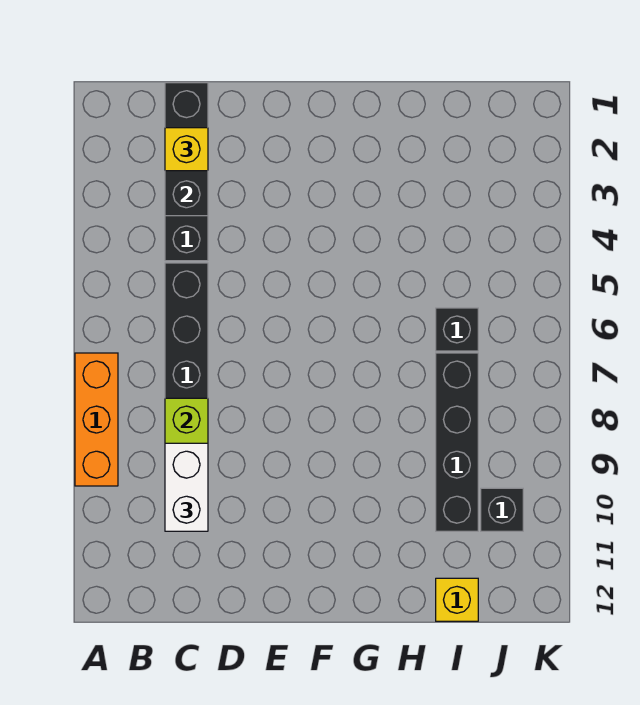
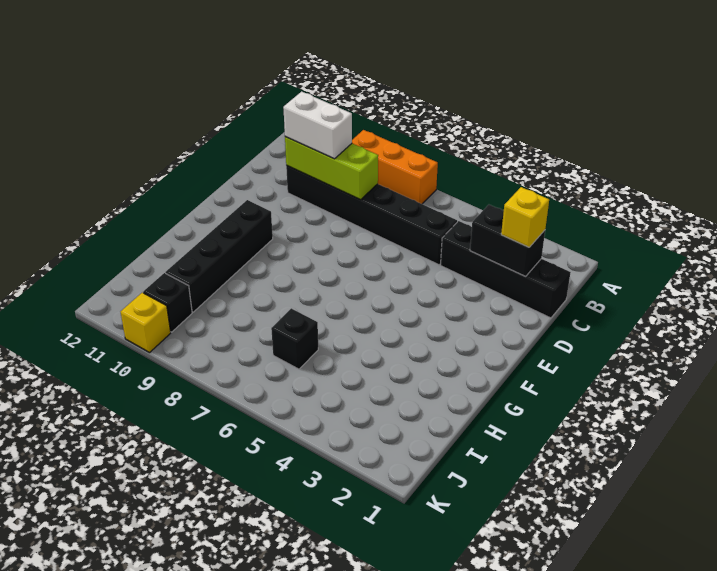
black brick I7:I10 level 1 -> black brick F10:I10 level 1
yellow brick I12 level 1 -> yellow brick K10 level 1

